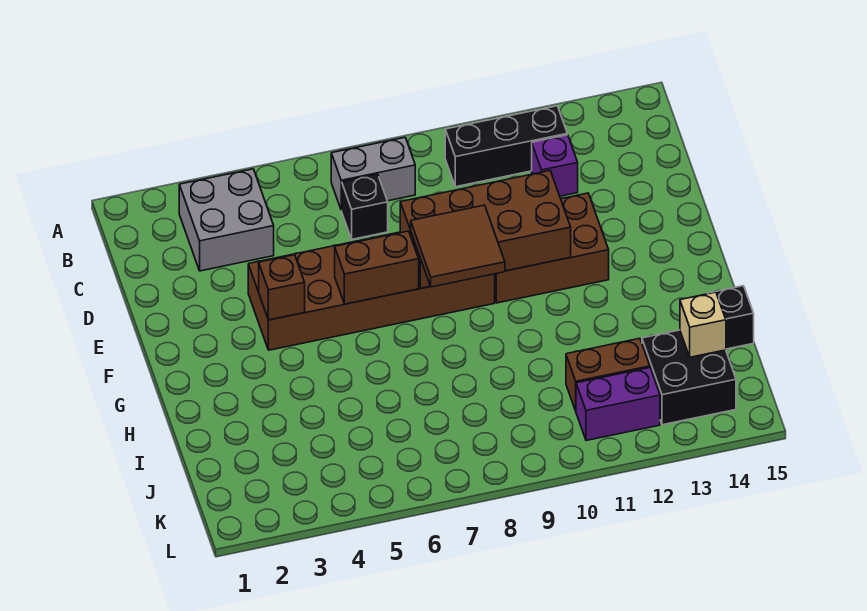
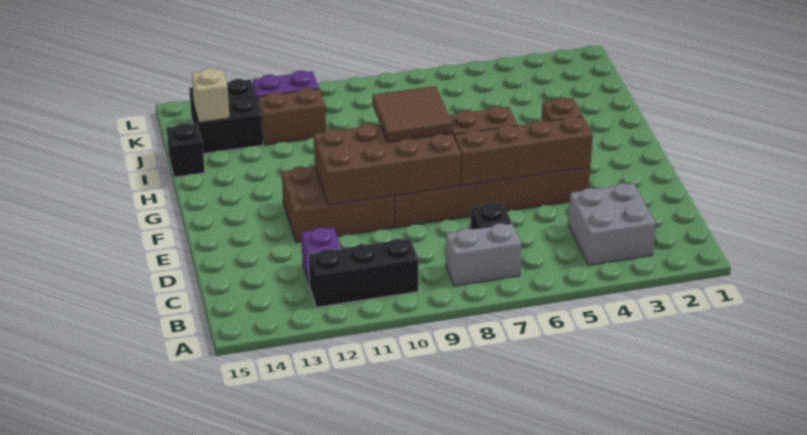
none -> brown brick E4:E7 level 2

